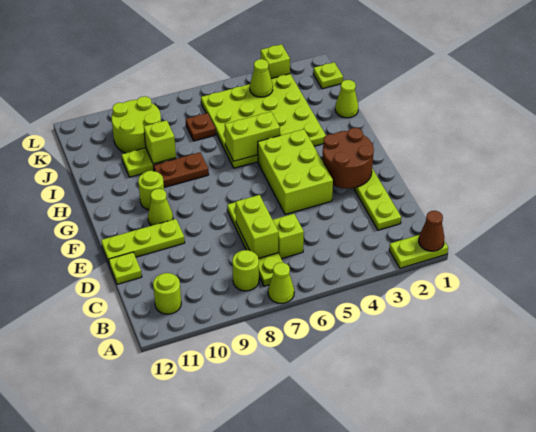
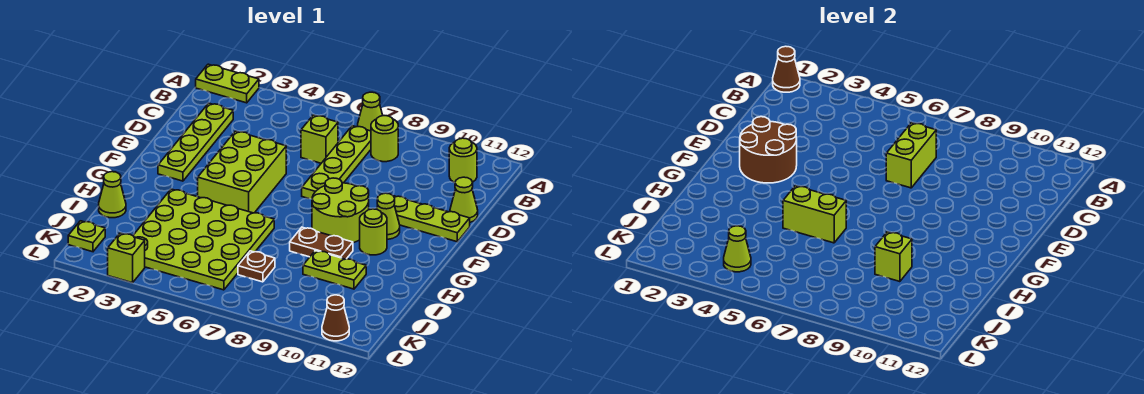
lime plate D12 level 1 -> lime cone D12 level 1
lime round brick J9:K10 level 1 -> lime round brick F8:G9 level 1
none -> brown cone L11 level 1

